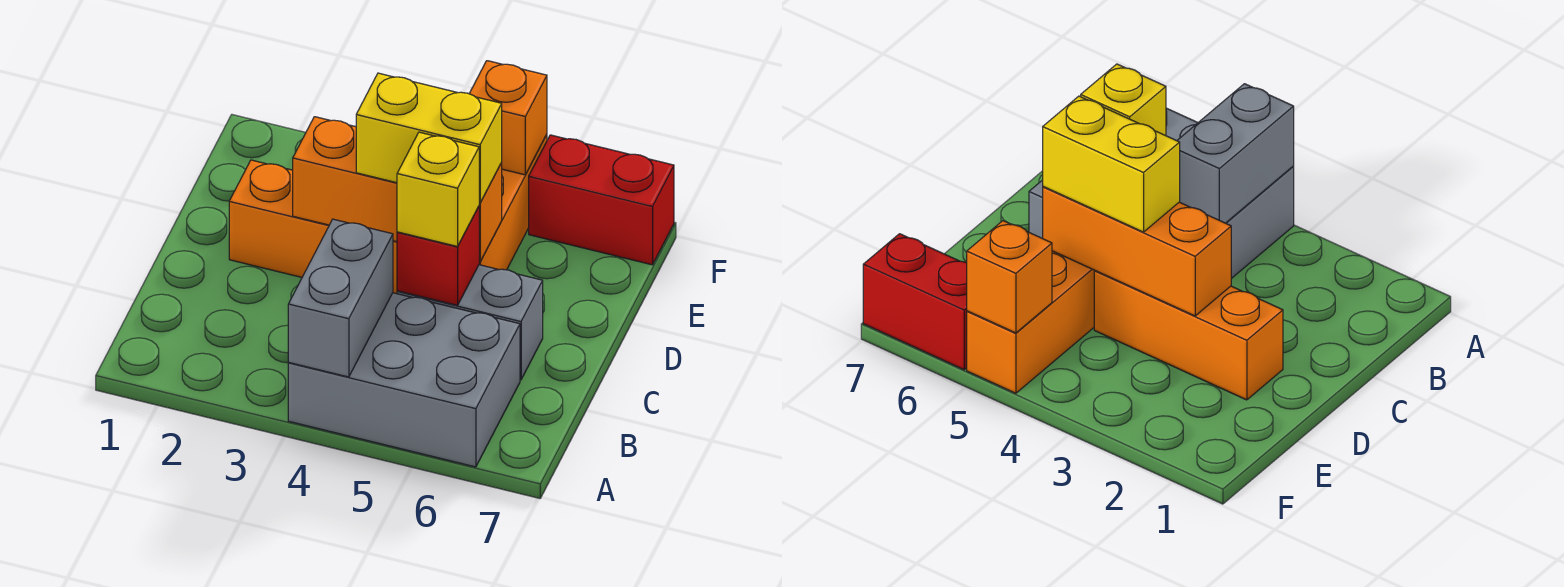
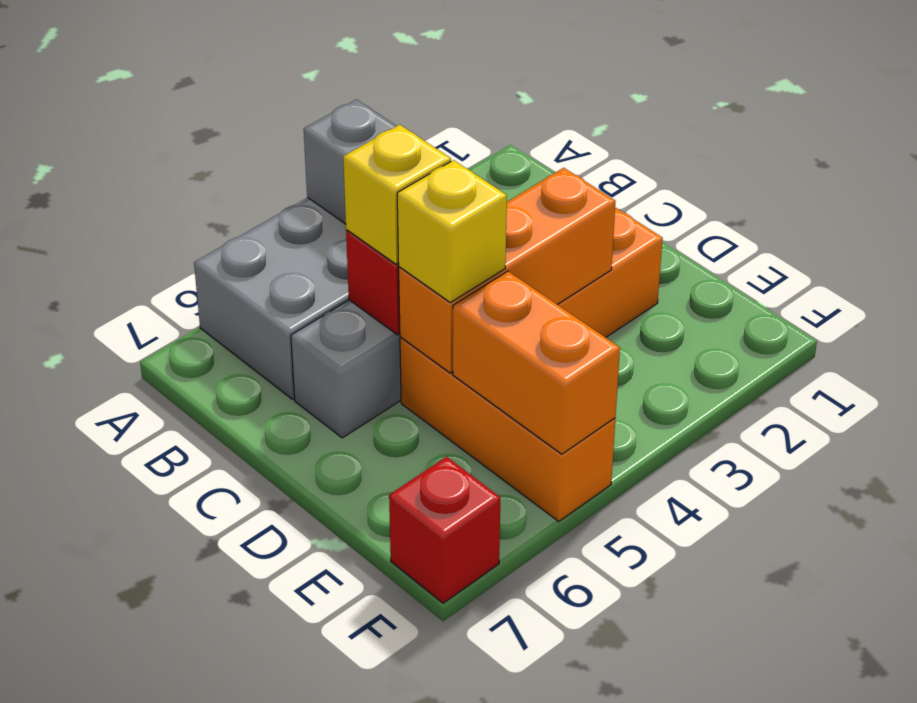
yellow brick D4:D5 level 3 -> yellow brick D5 level 3
orange brick F5 level 2 -> orange brick E5:F5 level 2
red brick F6:F7 level 1 -> red brick F7 level 1

